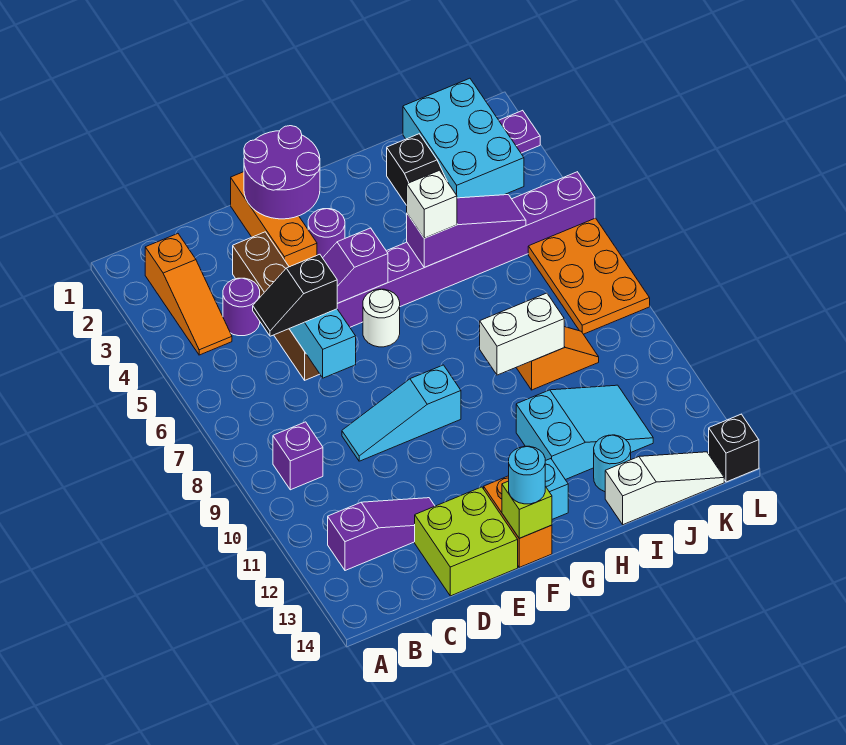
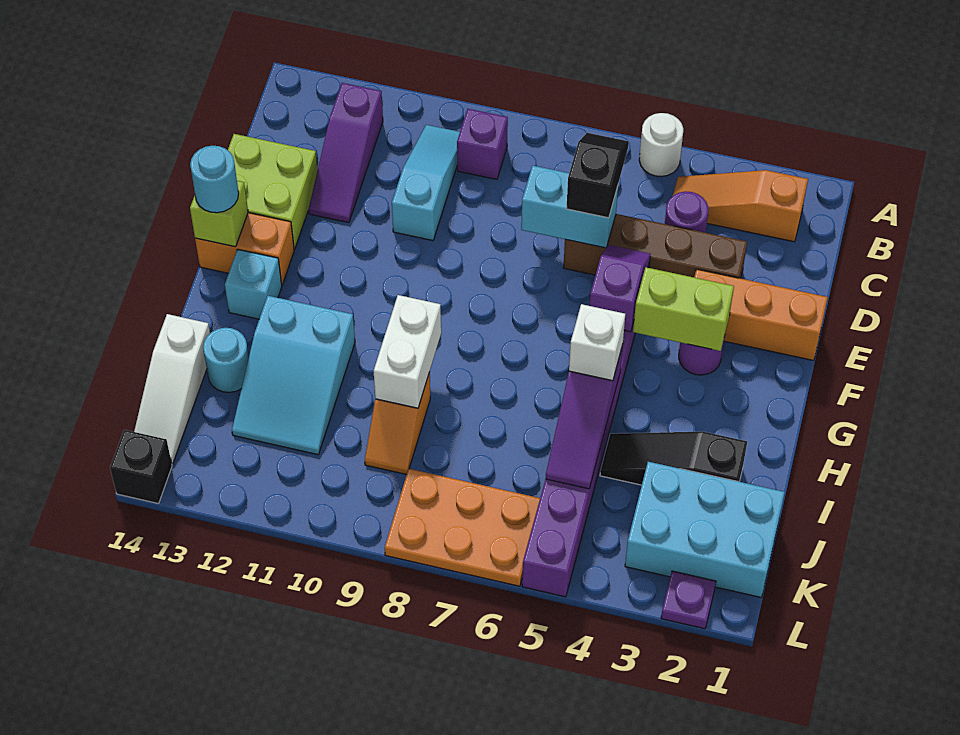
cyan slope D9:F9 level 1 top F -> cyan slope B10:D10 level 1 top D
purple round brick E1:F2 level 2 -> none
none -> lime brick F3:F4 level 2
white round brick F6 level 1 -> white round brick A5 level 1

